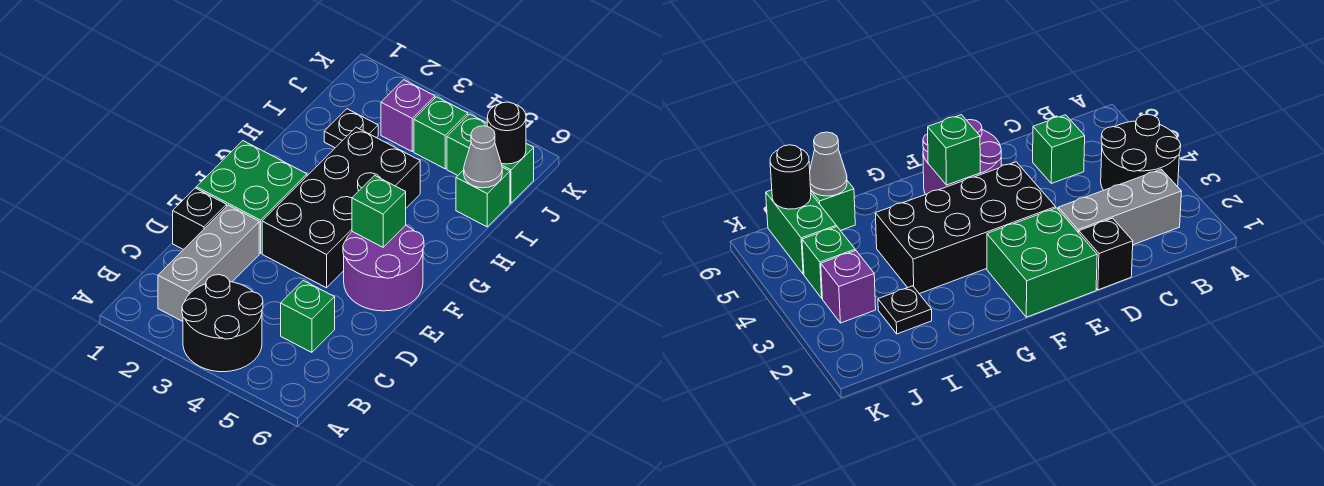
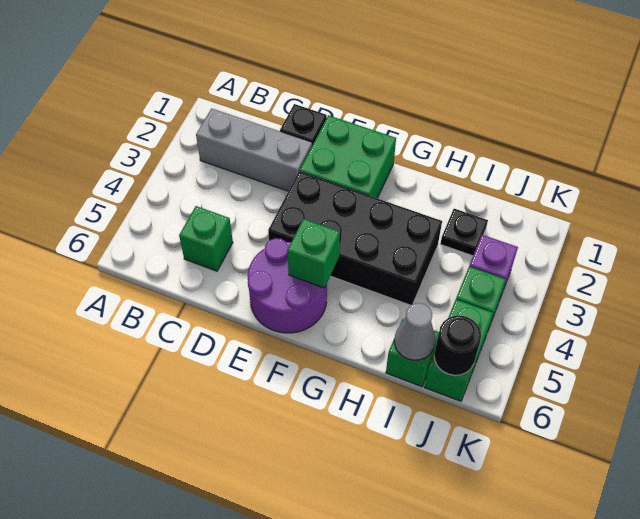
black round brick A3:B4 level 1 -> none

